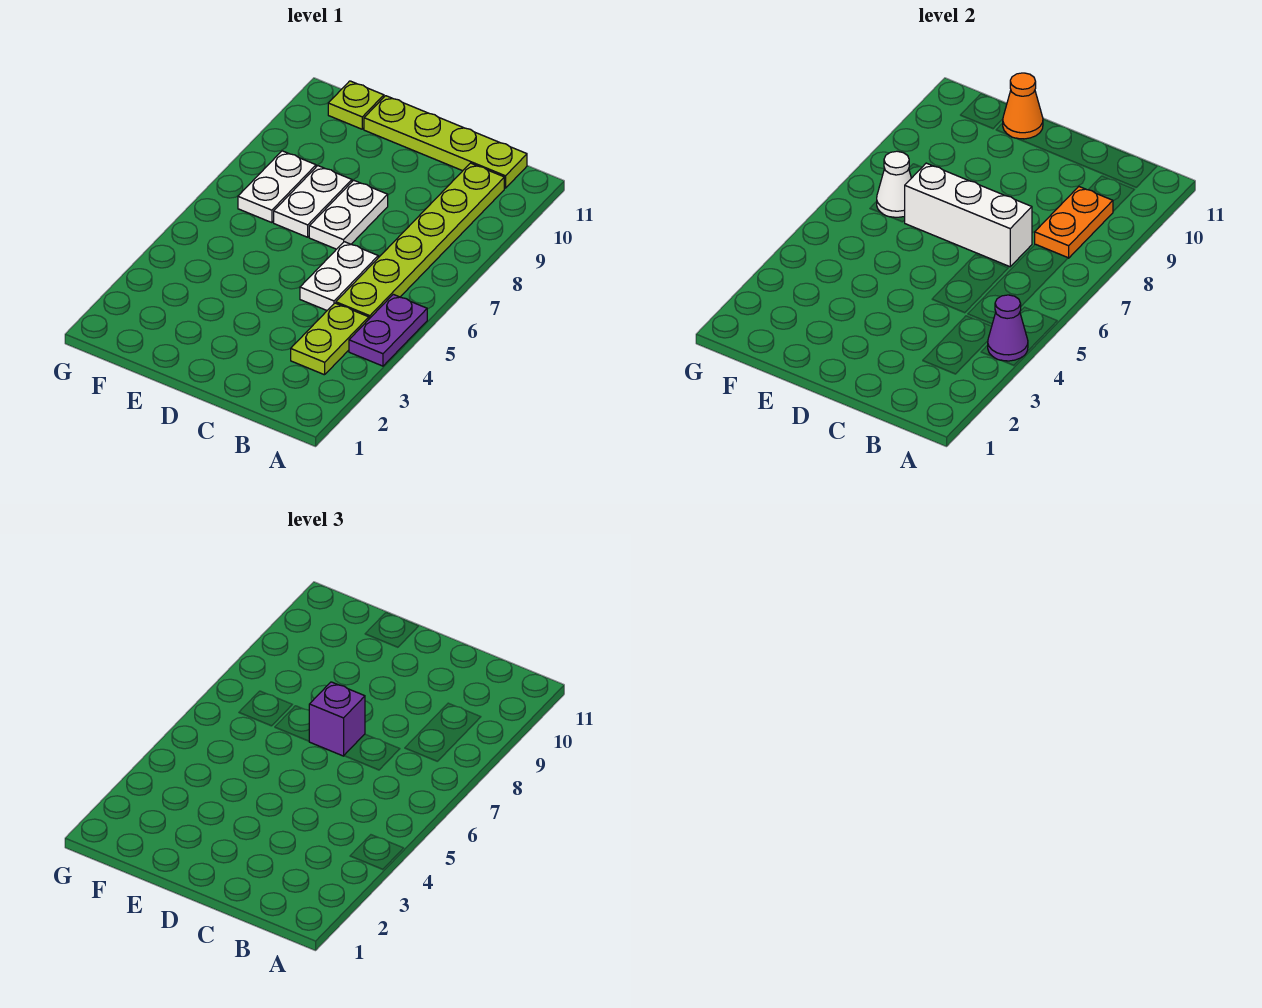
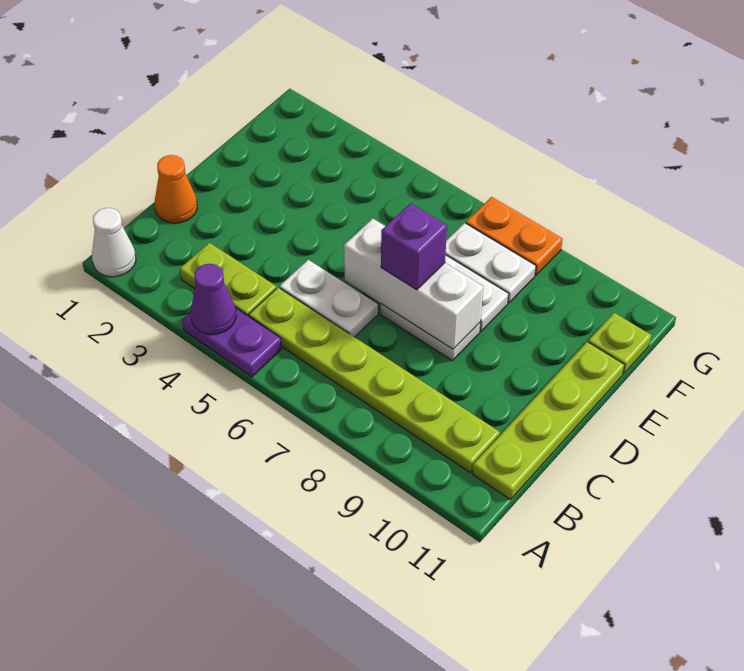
orange plate B8:B9 level 2 -> orange plate G7:G8 level 1
white brick C7:E7 level 2 -> white brick D6:D8 level 2
orange cone E11 level 2 -> orange cone C1 level 1
white cone F7 level 2 -> white cone A1 level 1

